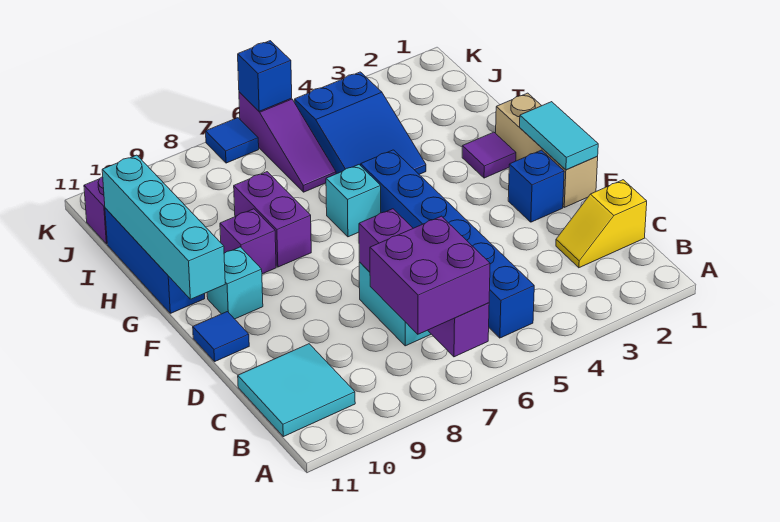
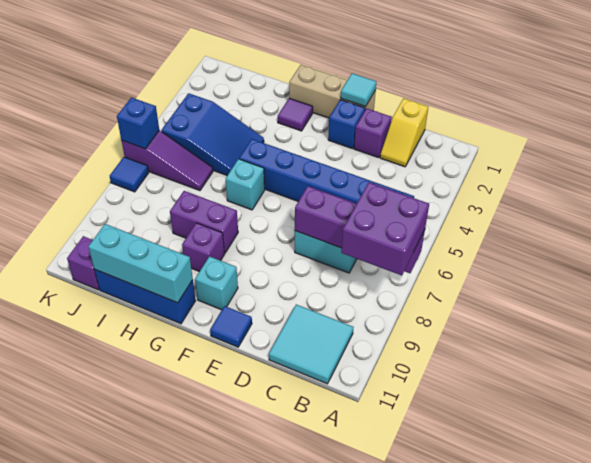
none -> purple brick D2 level 1
cyan tile E1:F1 level 2 -> cyan tile E1 level 2
cyan brick F11:I11 level 2 -> cyan brick G11:I11 level 2

